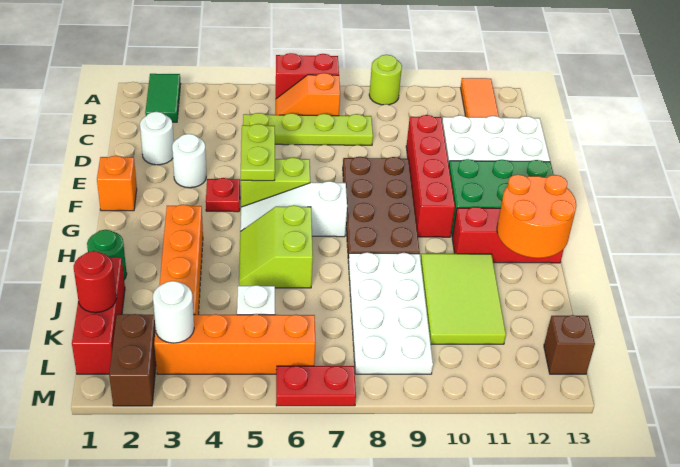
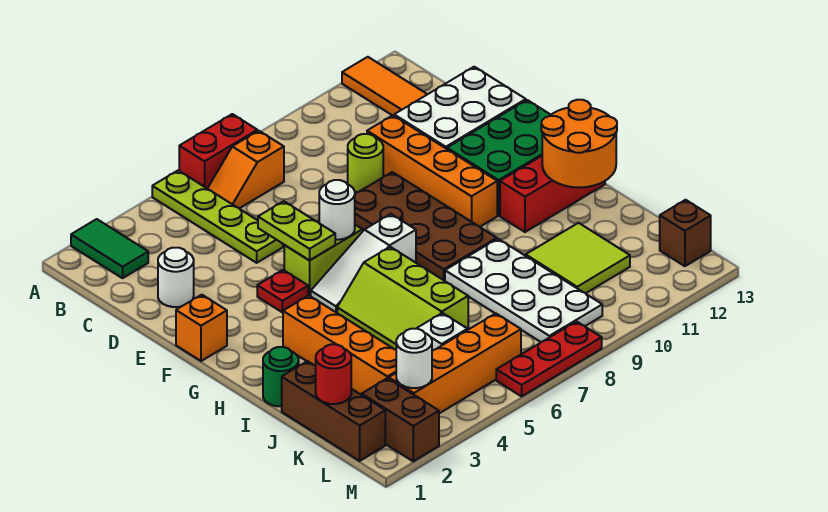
lime round brick A9 level 1 -> lime round brick D9 level 1
lime plate C5:C8 level 1 -> lime plate A5:D5 level 1
red brick D10:G10 level 1 -> orange brick D10:G10 level 1
white round brick E3 level 1 -> white round brick F6 level 2
lime slope H5:I6 level 1 top 6 -> lime slope H5:J6 level 1 top 6
lime tile I10:K11 level 1 -> lime tile J10:K11 level 1
red brick J1:L1 level 1 -> brown brick J1:L1 level 1
red plate M6:M7 level 1 -> red plate M6:M8 level 1

